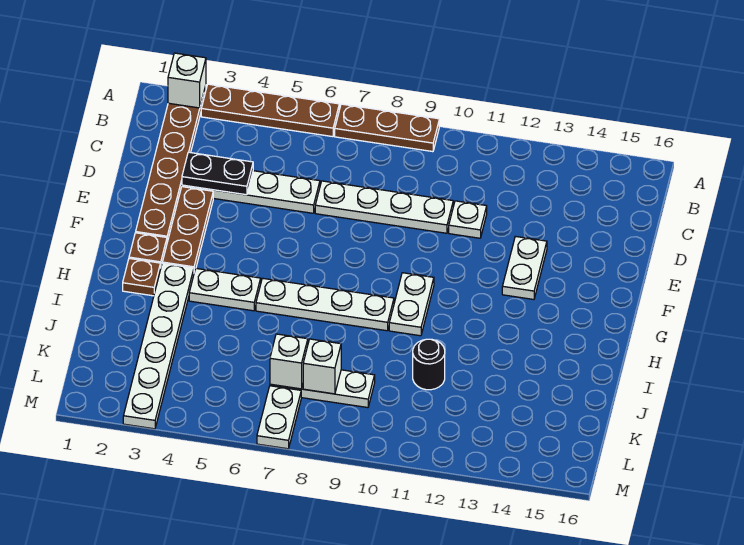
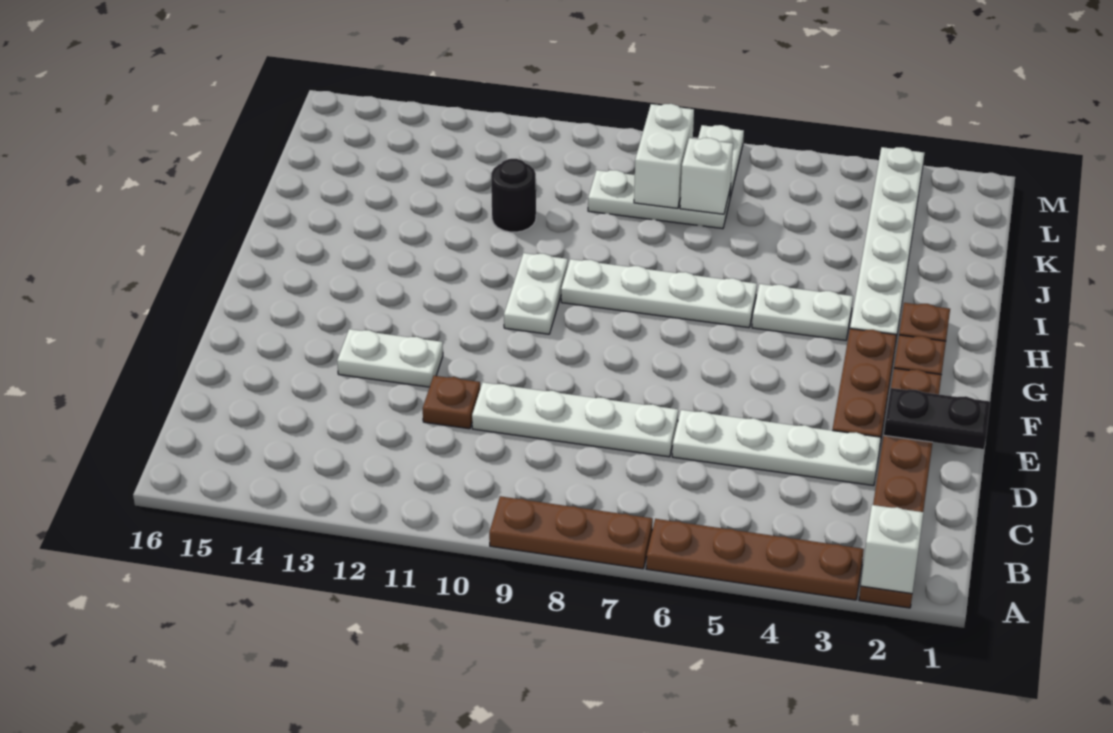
black plate D3:D4 level 2 -> black plate E1:E2 level 2
white plate D11 level 1 -> brown plate D11 level 1
white plate E13:F13 level 1 -> white plate E12:E13 level 1
white brick K8 level 2 -> white brick K8:L8 level 2

